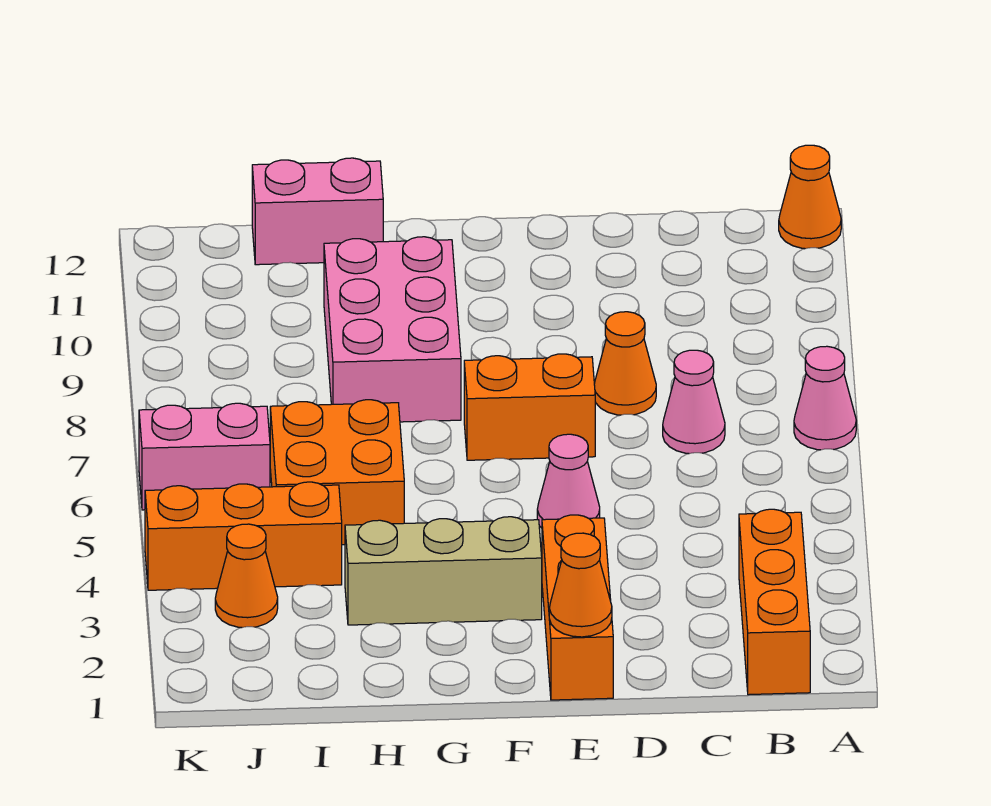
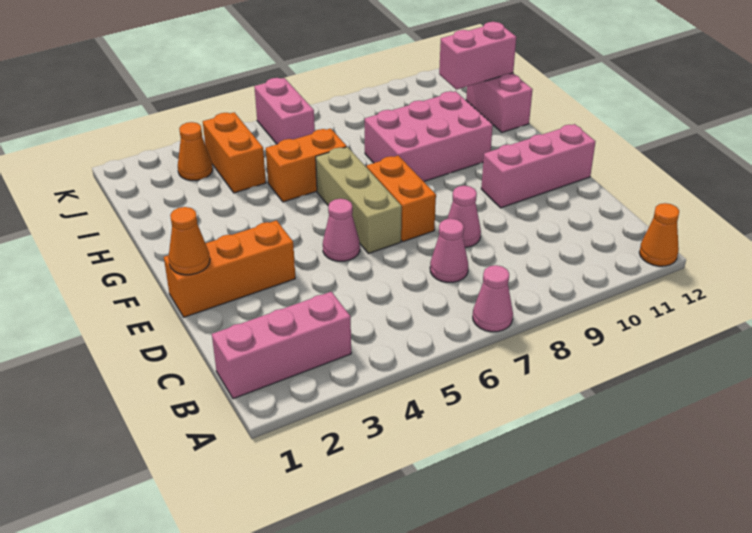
orange brick B1:B3 level 1 -> pink brick B1:B3 level 1
orange cone D8 level 1 -> pink cone D8 level 1
none -> pink brick E10:E12 level 1
tan brick F3:H3 level 1 -> tan brick E6:G6 level 1
orange brick H5:I6 level 1 -> orange brick H5:H6 level 1
orange brick I4:K4 level 1 -> orange brick I4:J4 level 1
none -> pink brick I11:I12 level 2

